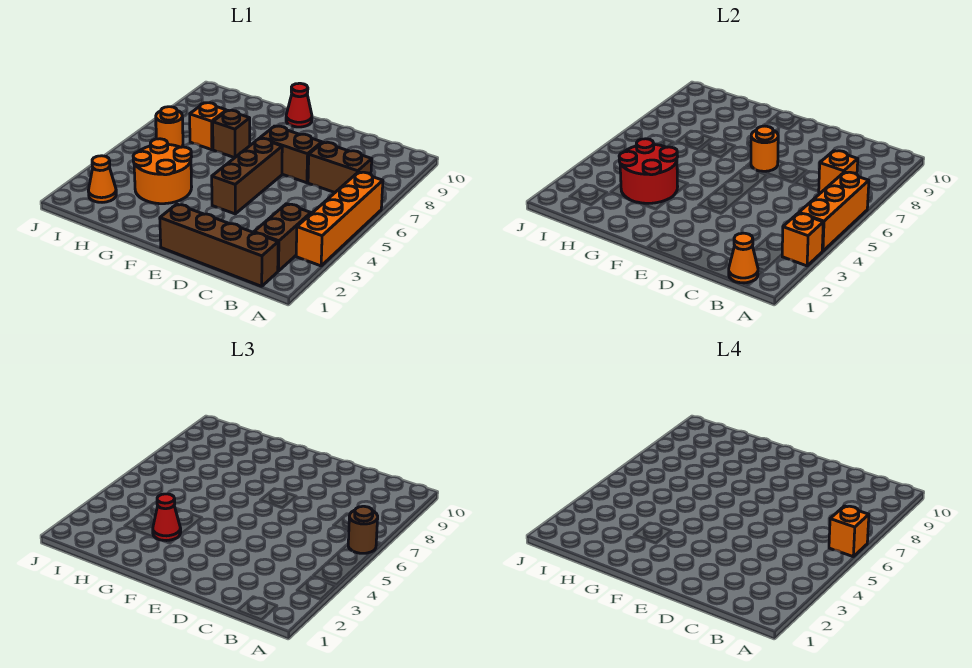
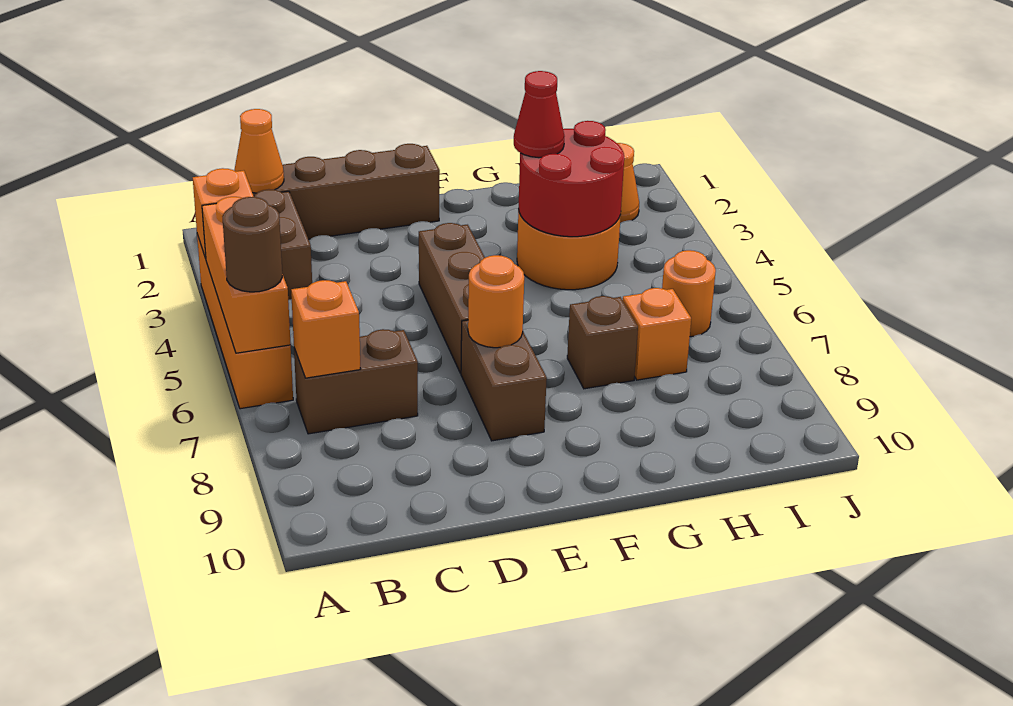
orange brick A6 level 4 -> none
brown brick D7:E7 level 1 -> brown brick E7:E8 level 1
red cone F10 level 1 -> none

